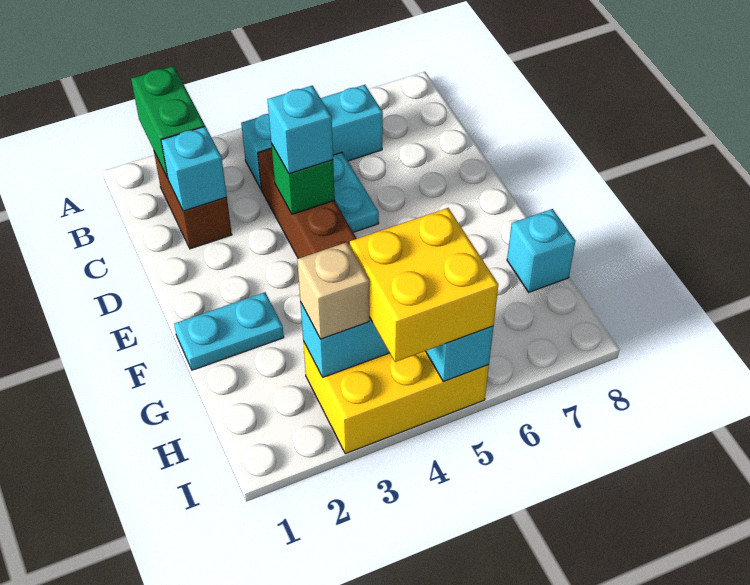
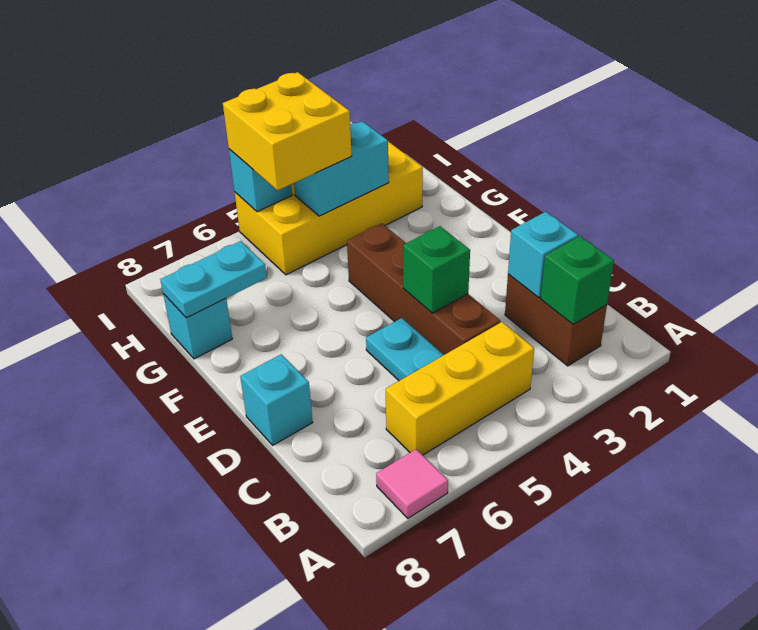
green brick A2:B2 level 2 -> green brick B2 level 2
none -> pink tile A7 level 1
cyan brick B4:B6 level 1 -> yellow brick B4:B6 level 1
cyan brick D4 level 3 -> cyan brick D8 level 1
cyan plate F1:F2 level 1 -> cyan plate G7:G8 level 2
yellow brick H3:I5 level 1 -> yellow brick H2:I5 level 1
tan brick H3 level 3 -> none

